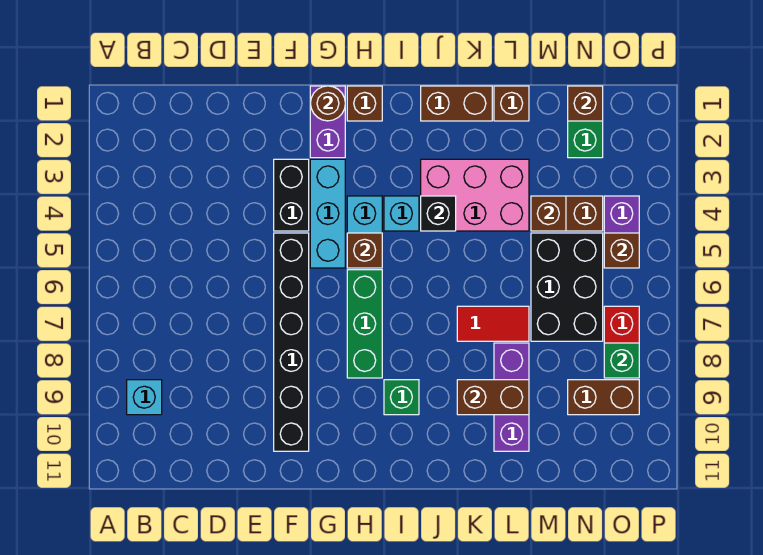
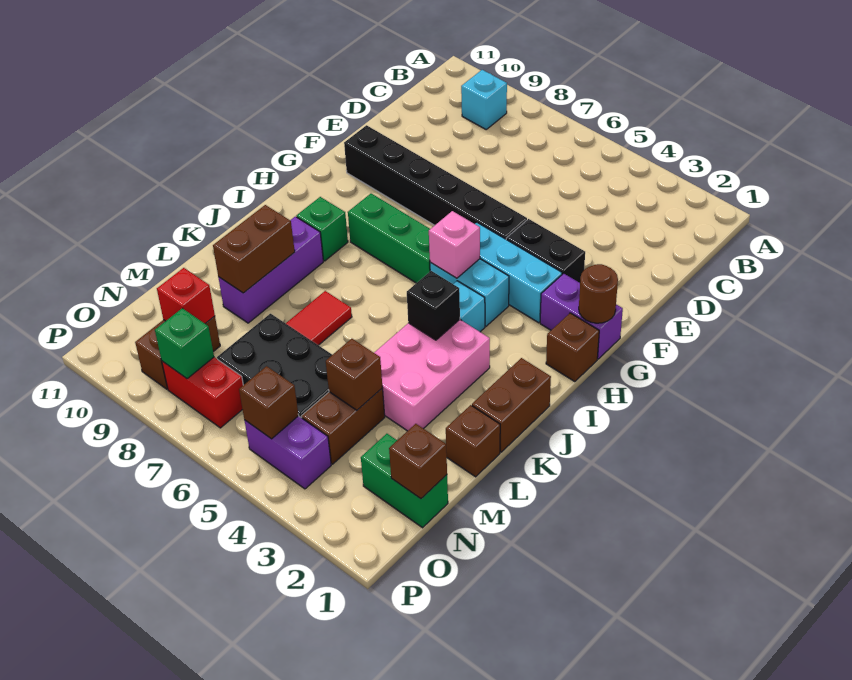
brown brick H5 level 2 -> pink brick H5 level 2
purple brick L8:L10 level 1 -> purple brick J9:L9 level 1
none -> red brick N9 level 2

